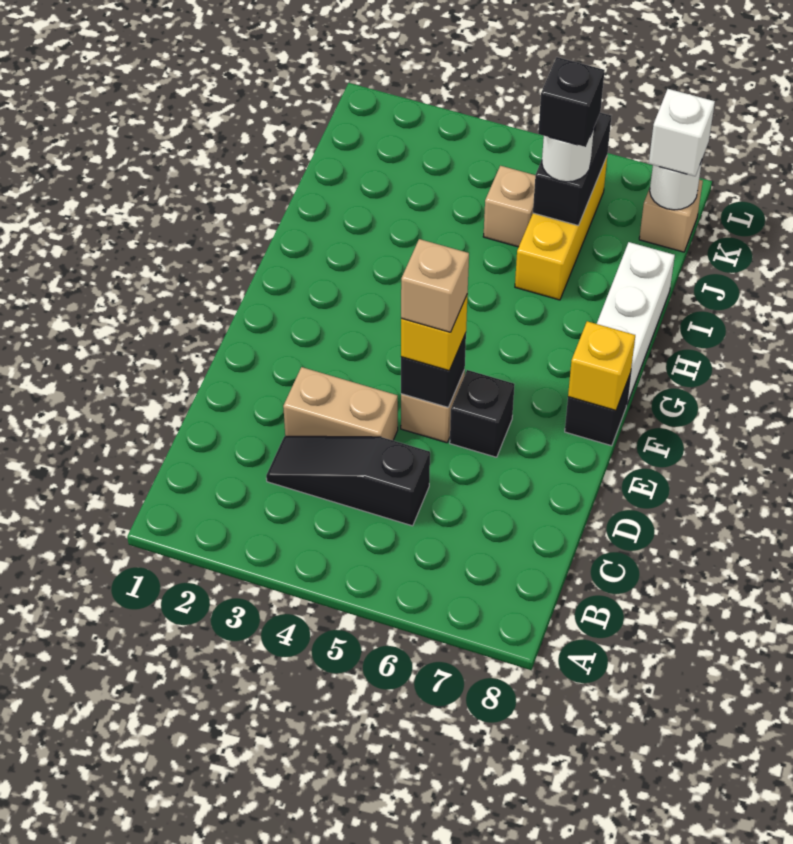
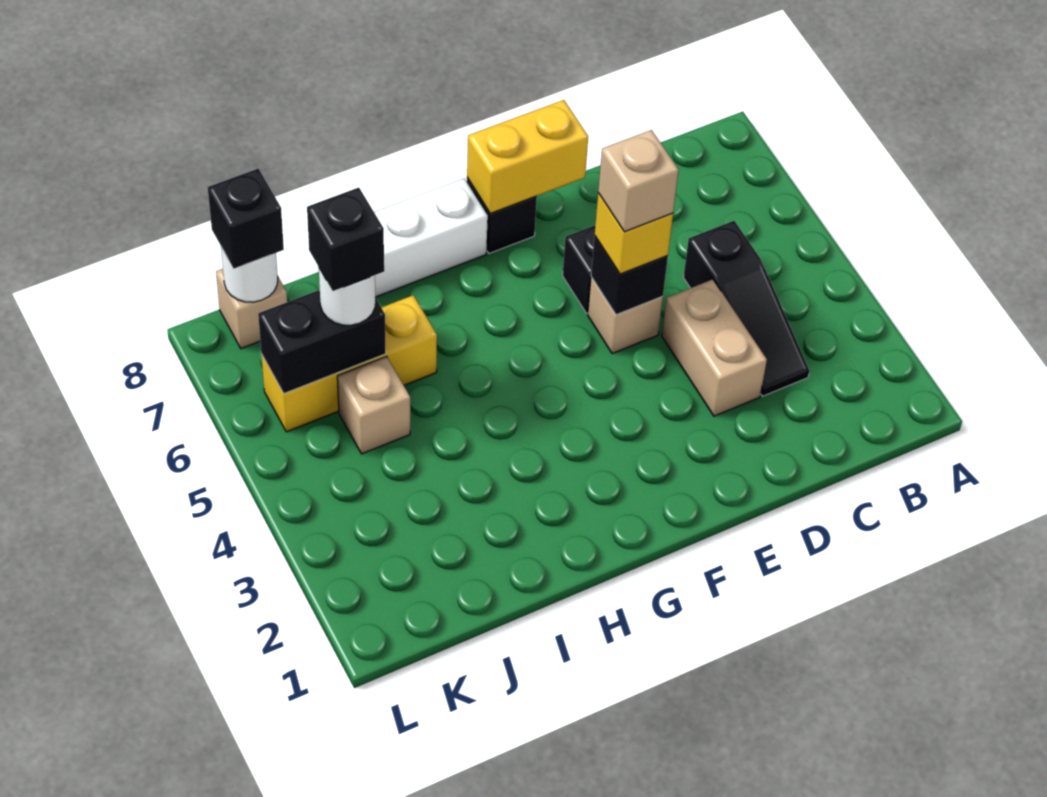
yellow brick F8 level 2 -> yellow brick E8:F8 level 2
white brick K8 level 3 -> black brick K8 level 3

